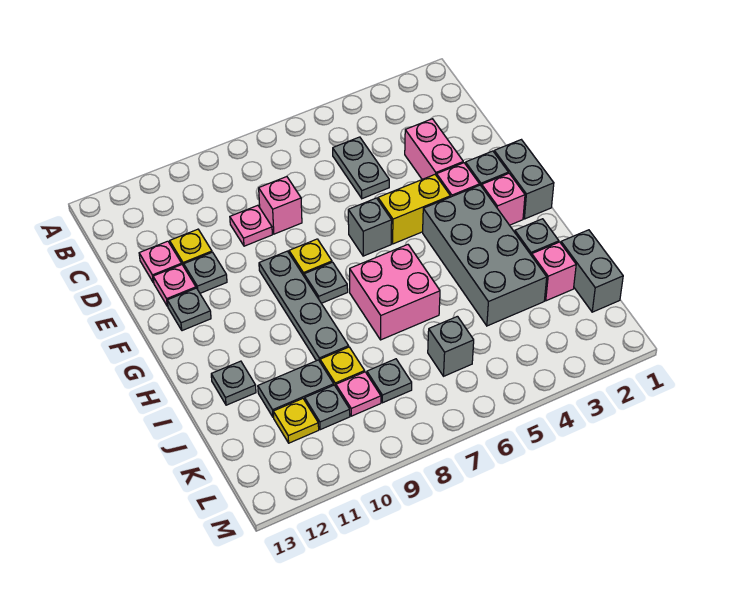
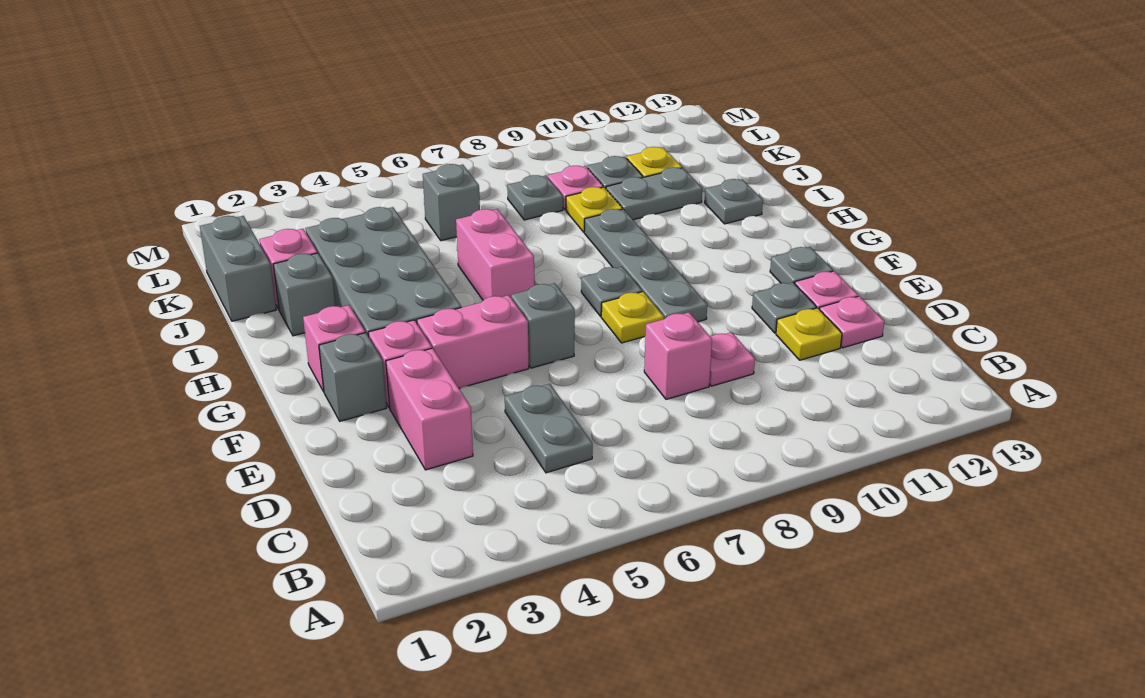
grey brick F1:G1 level 1 -> none
yellow brick F4:F5 level 1 -> pink brick F4:F5 level 1
pink brick H6:I7 level 1 -> pink brick H6:I6 level 1

